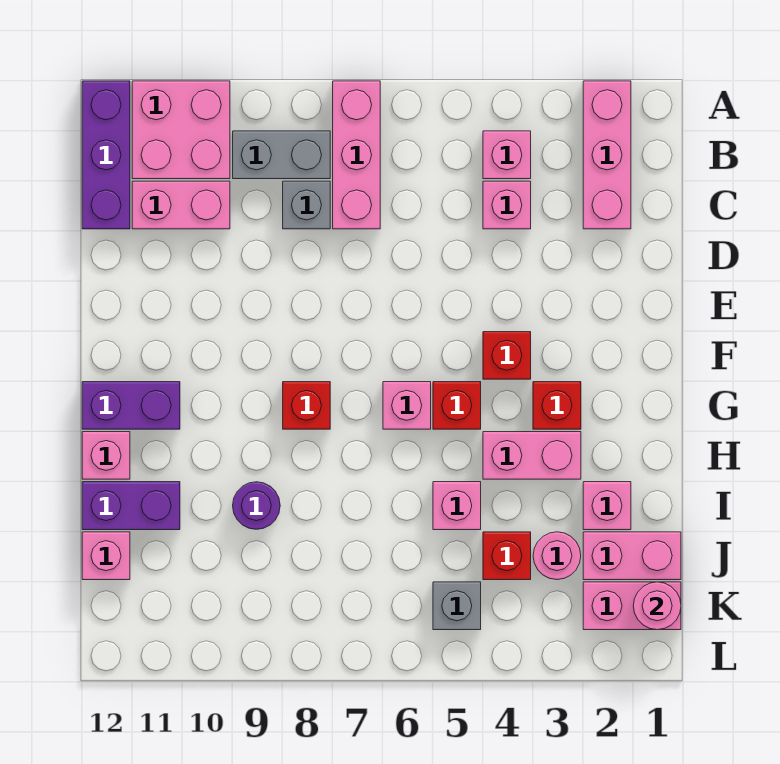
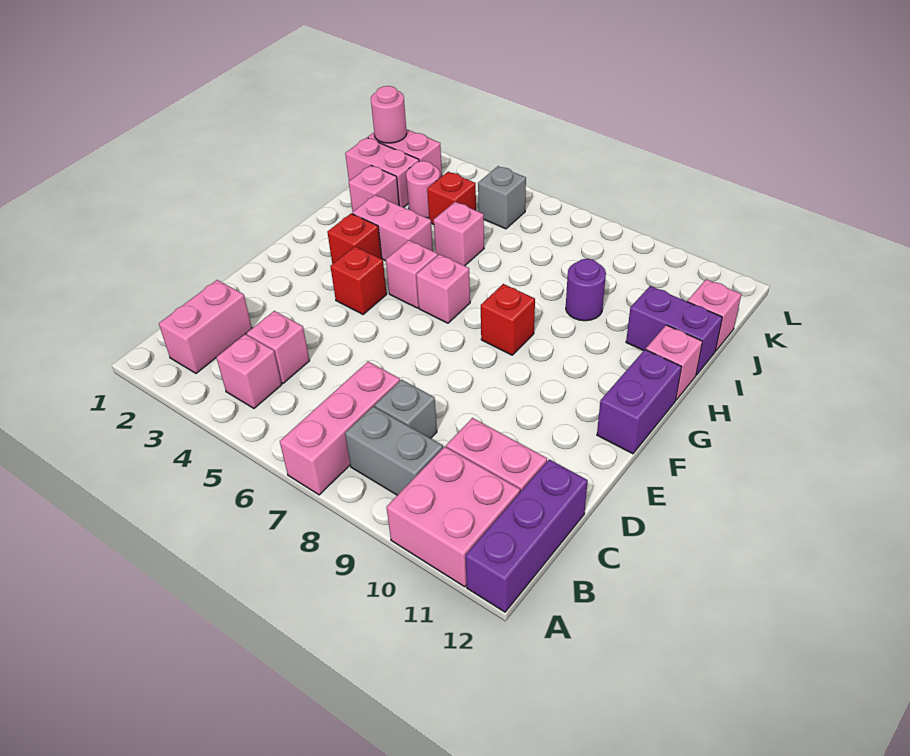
pink brick A2:C2 level 1 -> pink brick B2:C2 level 1
red brick G5 level 1 -> pink brick G5 level 1
purple brick G11:G12 level 1 -> purple brick F12:G12 level 1

